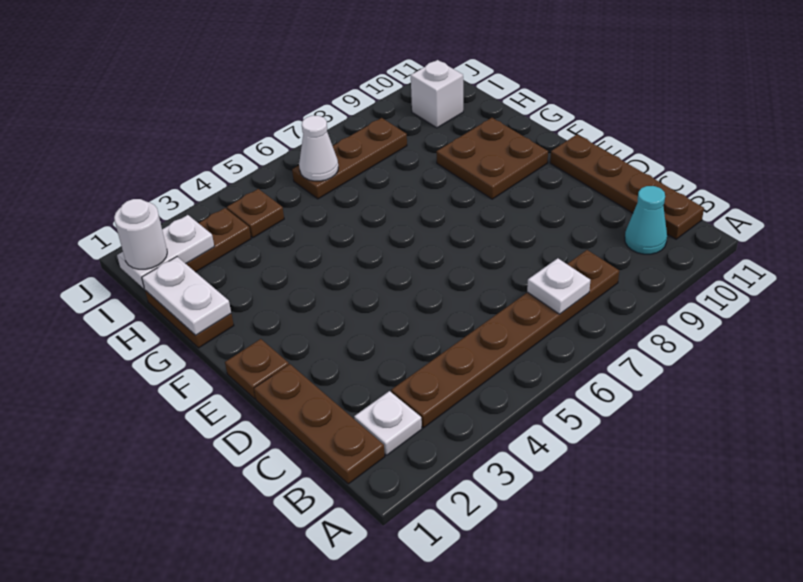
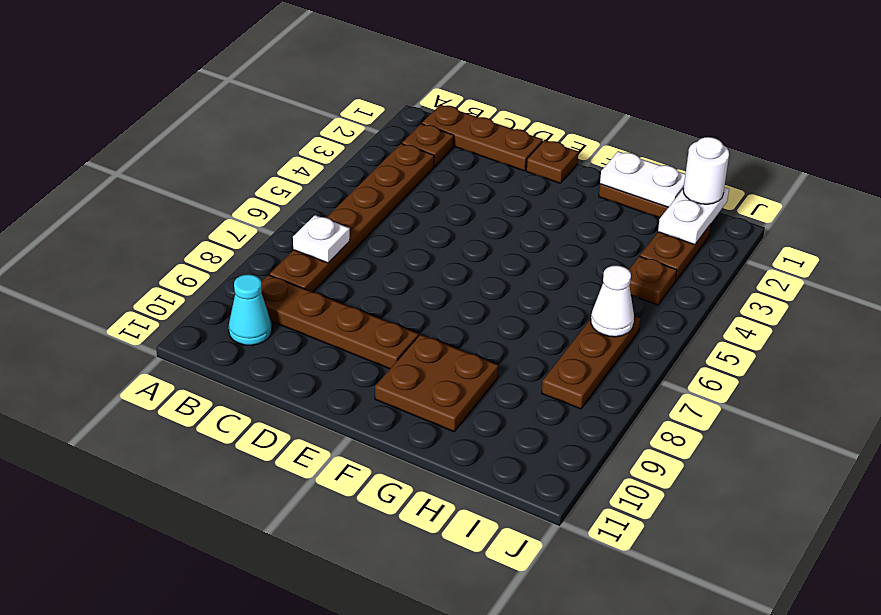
white plate B2 level 1 -> brown plate B2 level 1
brown plate B11:E11 level 1 -> brown plate B9:E9 level 1
white brick I10 level 1 -> none

